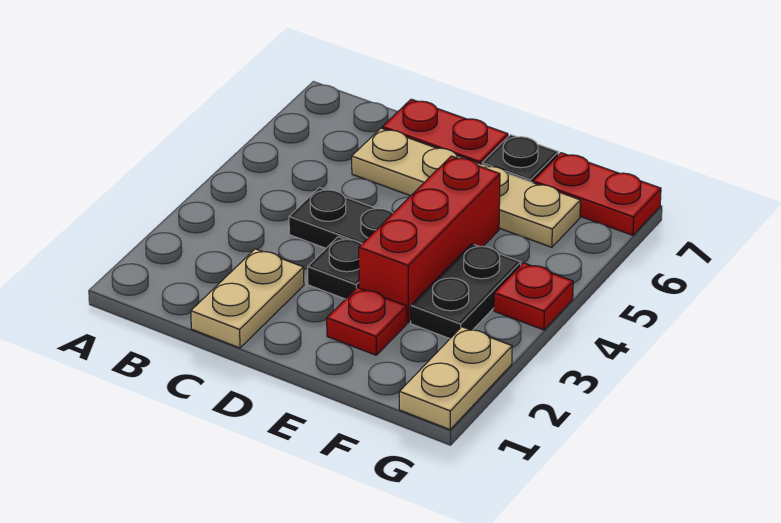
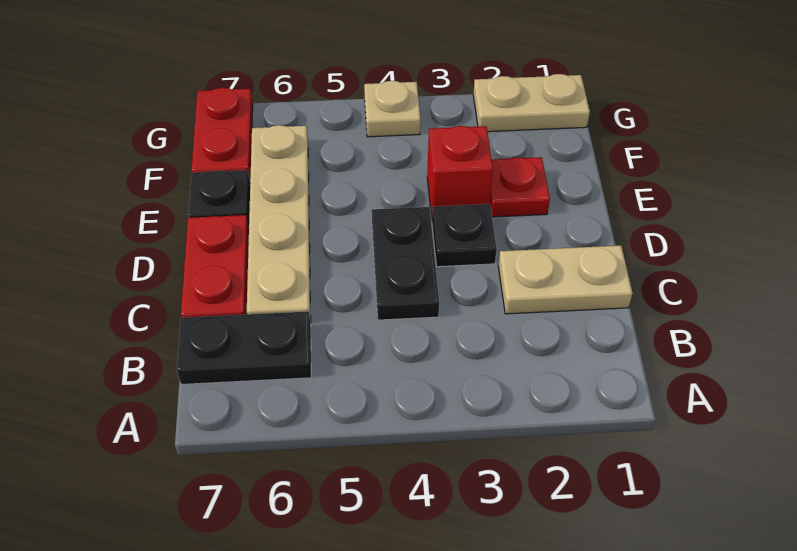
red brick E3:E5 level 1 -> red brick E3 level 1
black plate F3:F4 level 1 -> black plate B6:B7 level 1
red plate G4 level 1 -> tan plate G4 level 1

